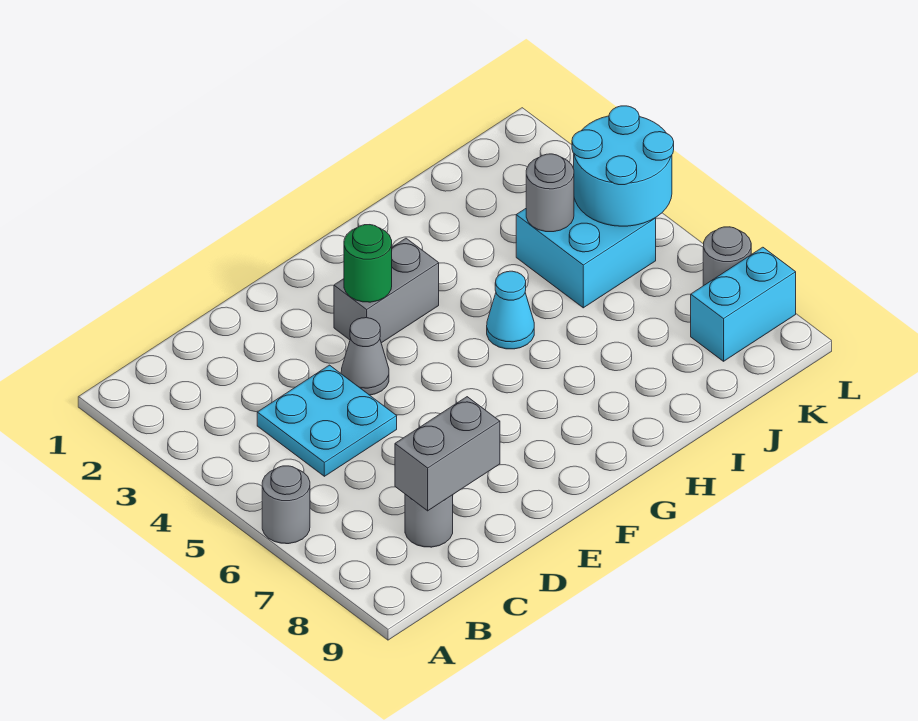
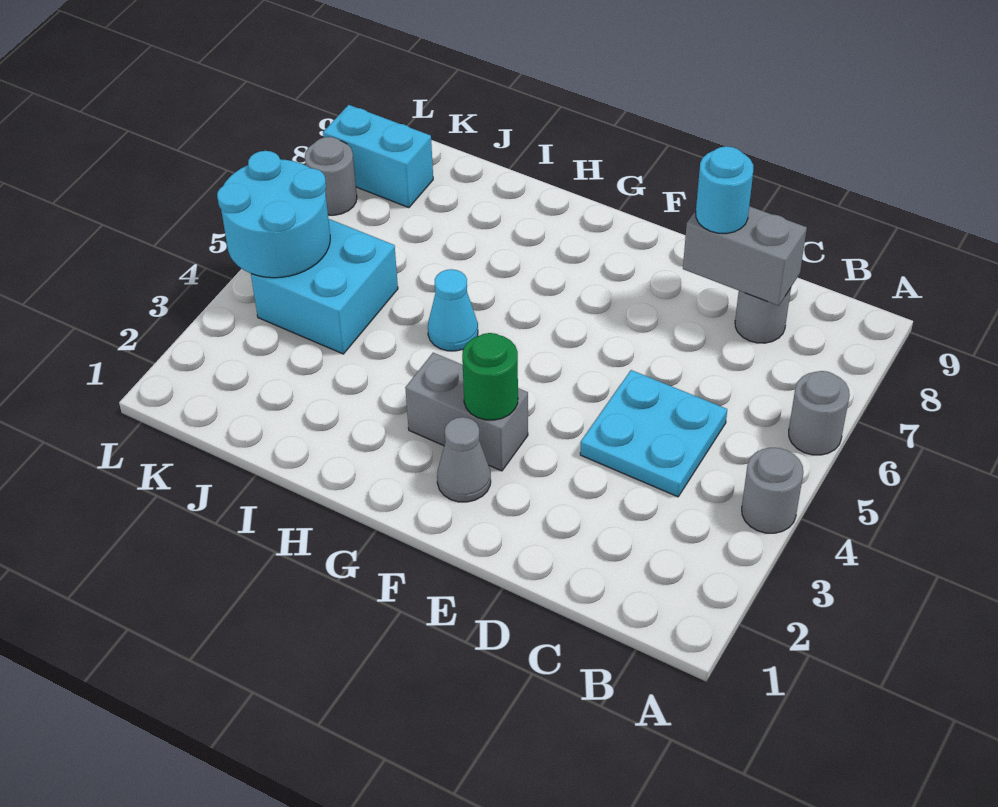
none -> cyan round brick D8 level 3
grey cone E4 level 1 -> grey cone F2 level 1
grey round brick J4 level 2 -> grey round brick A4 level 1

